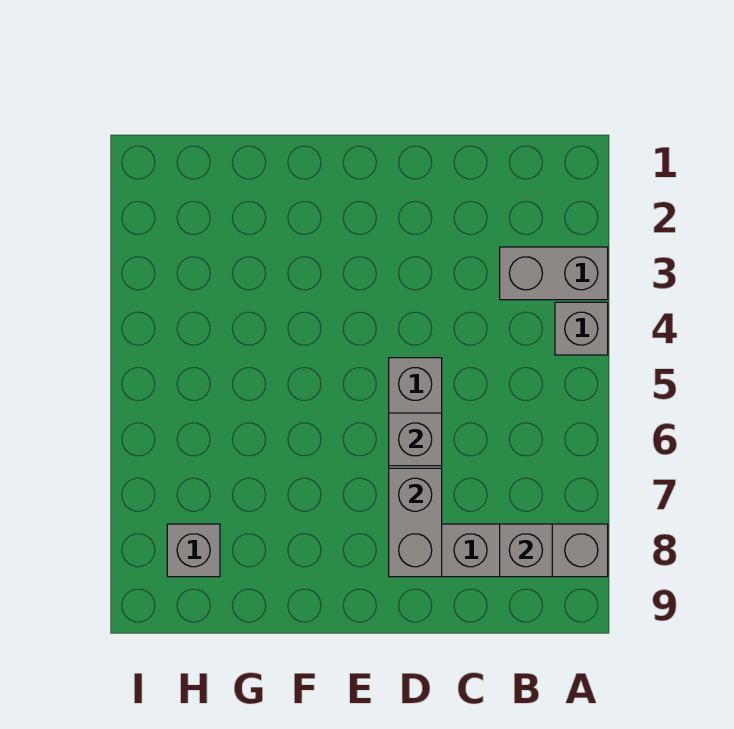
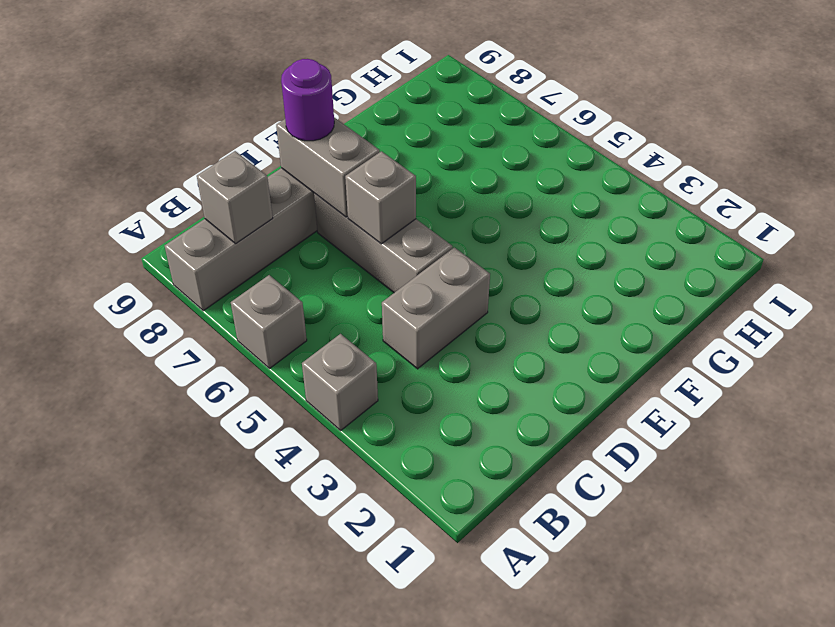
grey brick A3:B3 level 1 -> grey brick C4:D4 level 1
none -> purple round brick D8 level 3
grey brick H8 level 1 -> grey brick A6 level 1

